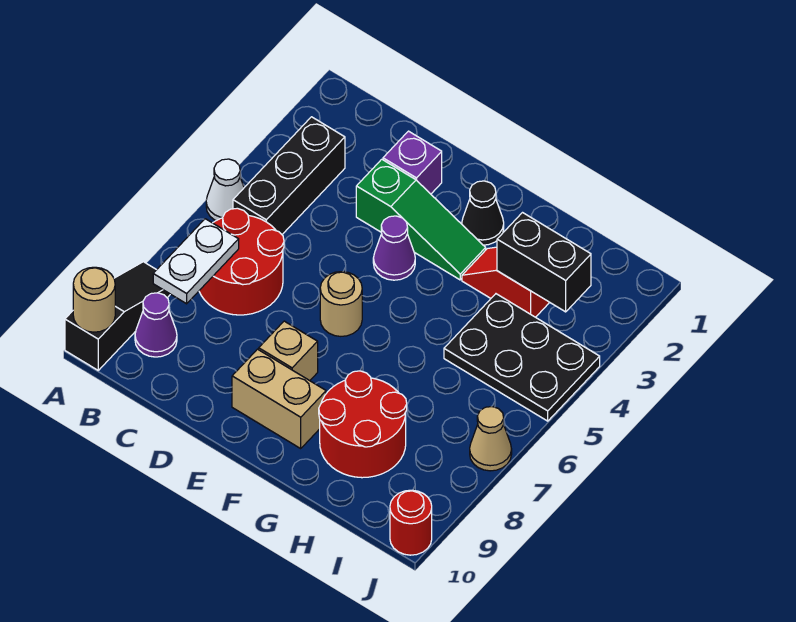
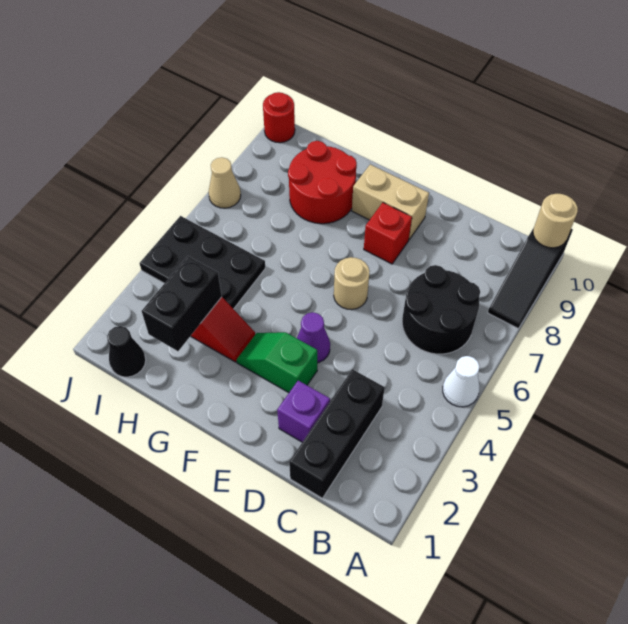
black brick B3:B5 level 1 -> black brick C1:C3 level 1
red round brick B6:C7 level 1 -> black round brick B6:C7 level 1
white plate B7:B8 level 2 -> none
purple cone B9 level 1 -> none
green slope D3:F3 level 1 top D -> green slope E3:F3 level 1 top E
tan brick E8 level 1 -> red brick E8 level 1
black cone F2 level 1 -> black cone I1 level 1
black brick H3:I3 level 2 -> black brick H2:H3 level 2

